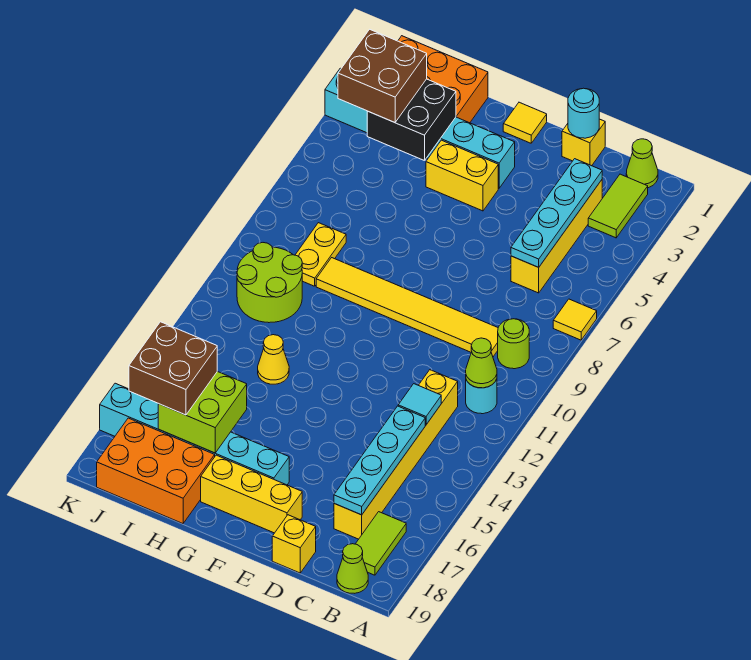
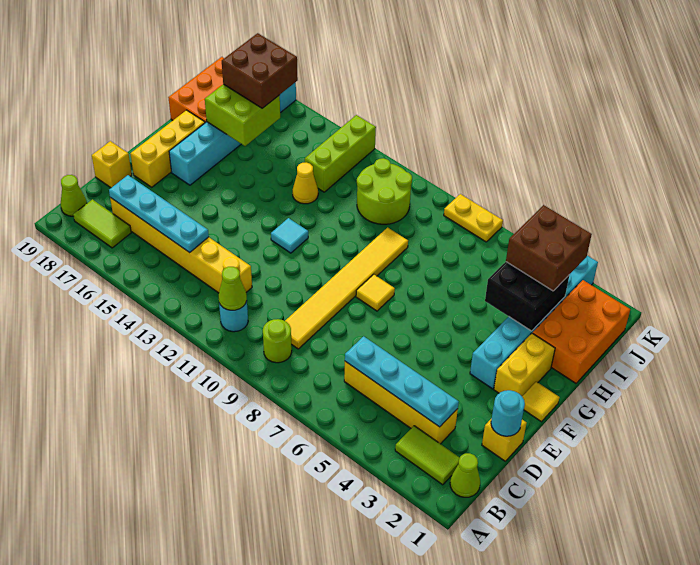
yellow tile A7 level 1 -> yellow tile F8 level 1
cyan tile C13 level 2 -> cyan tile F12 level 1
yellow brick F4:G4 level 1 -> yellow brick F2:G2 level 1
yellow plate I8:I9 level 1 -> yellow plate K7:K8 level 1
none -> lime brick I13:K13 level 1

